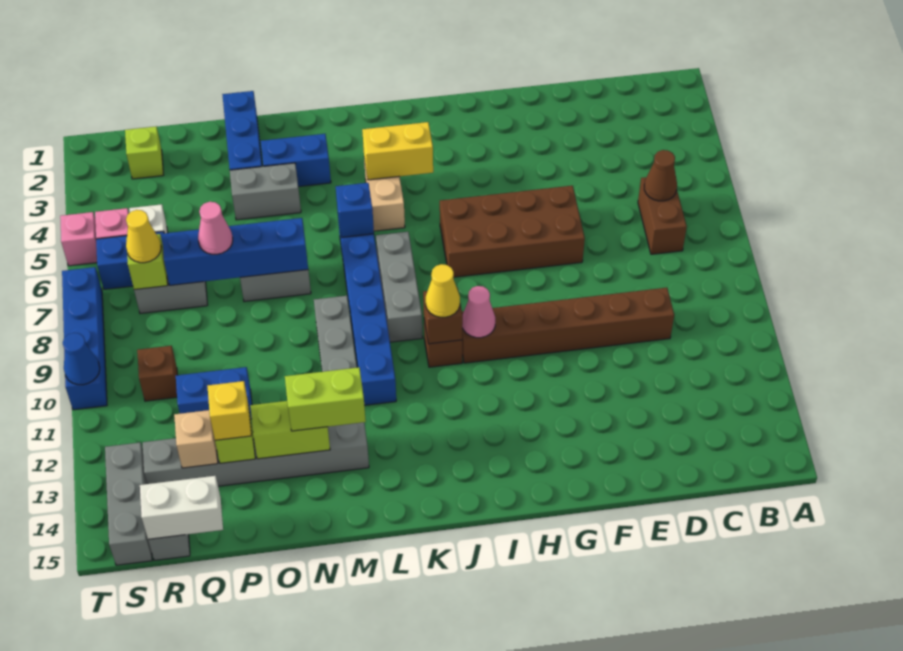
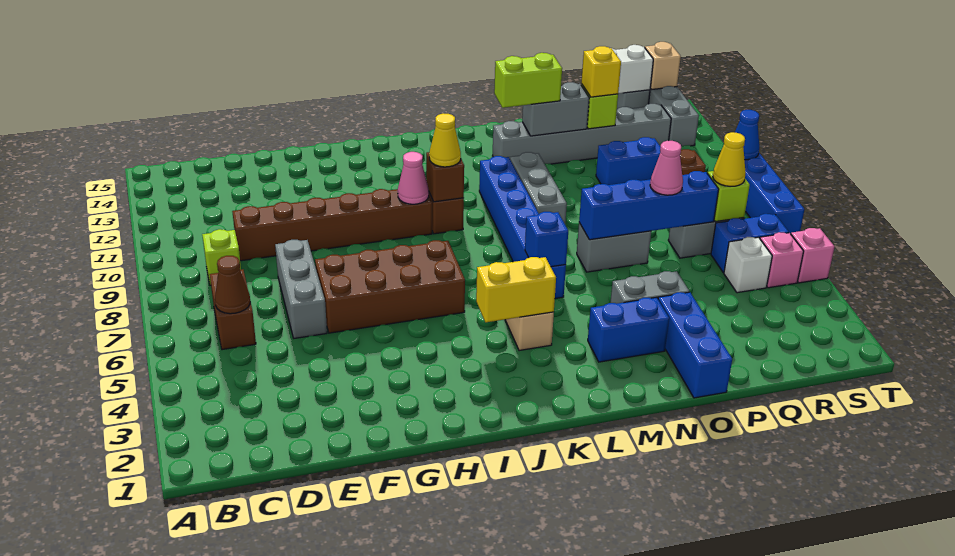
grey brick K7:K9 level 1 -> grey brick E6:E8 level 1
lime brick N13:O13 level 2 -> grey brick N13:O13 level 2
tan brick Q13 level 2 -> tan brick S15 level 2
lime brick R2 level 1 -> lime brick C9 level 1

